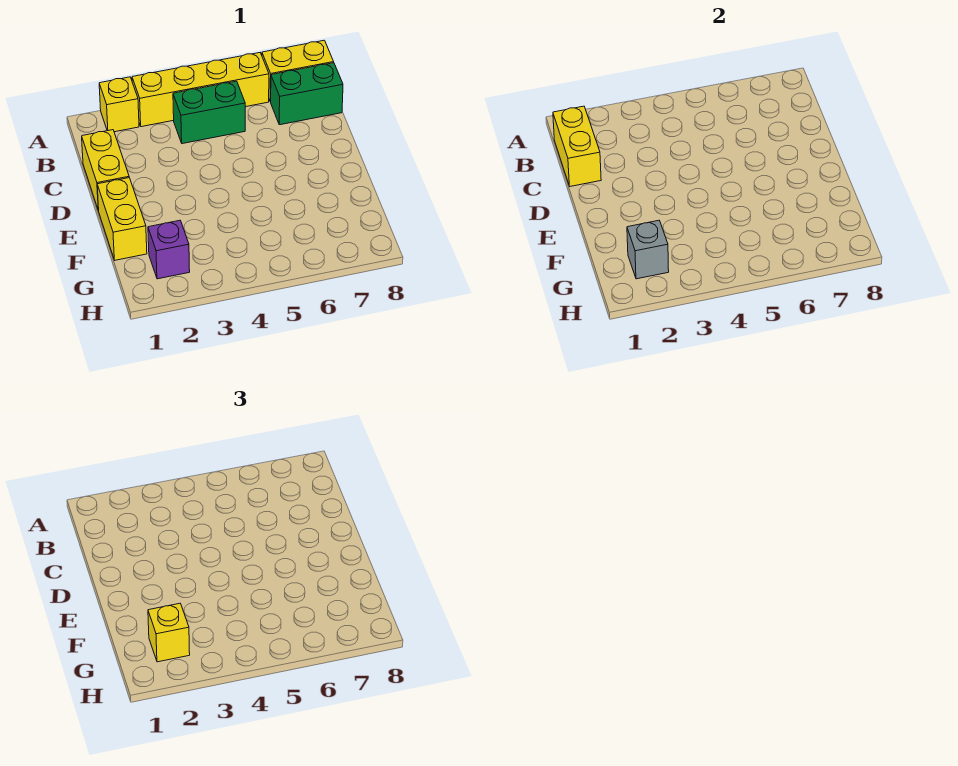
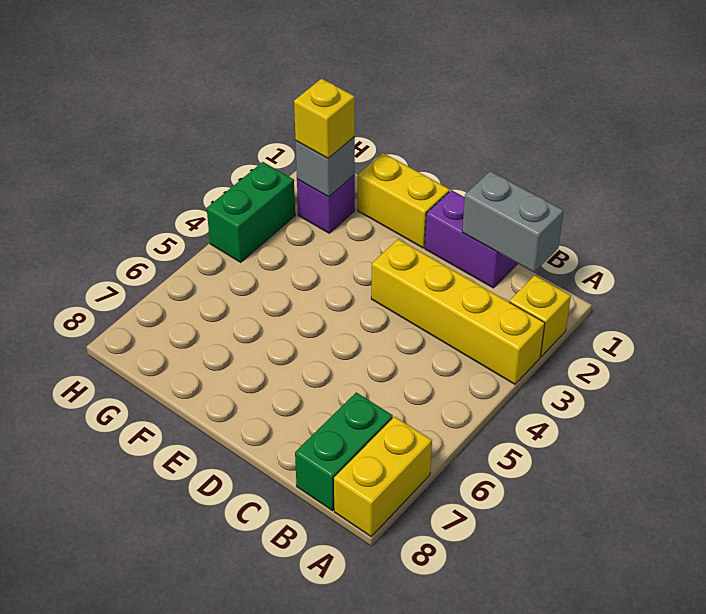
yellow brick A3:A6 level 1 -> yellow brick A3:D3 level 1
yellow brick B1:C1 level 2 -> grey brick B1:C1 level 2
green brick B4:B5 level 1 -> green brick H3:H4 level 1
yellow brick C1:D1 level 1 -> purple brick C1:D1 level 1

